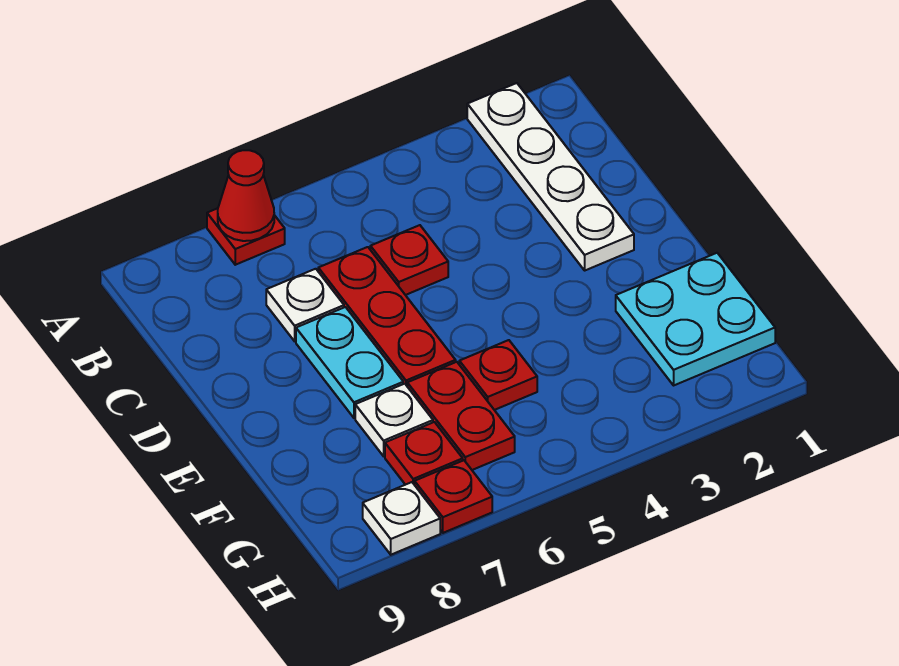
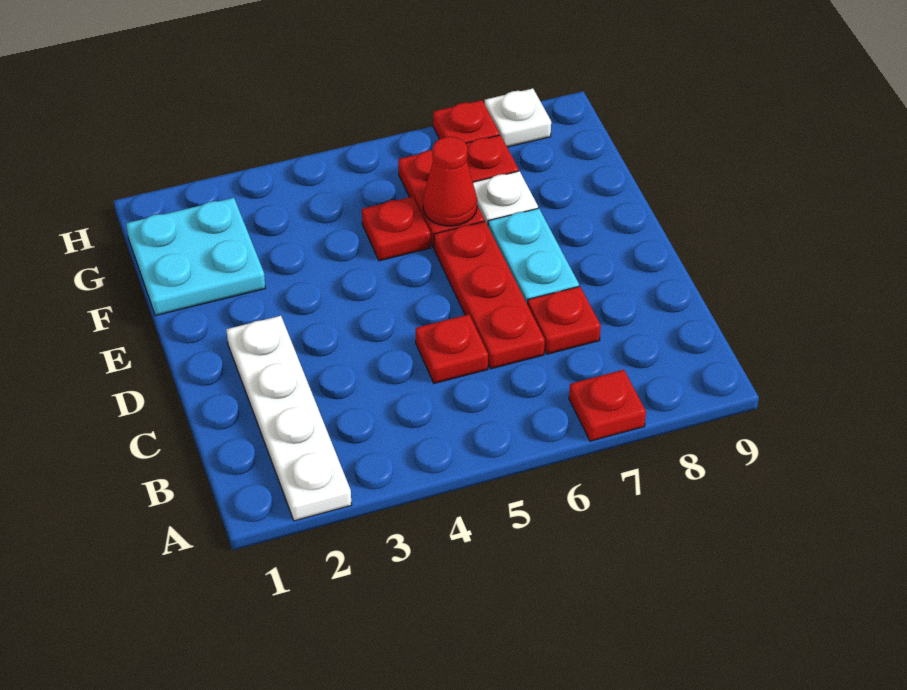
red cone A7 level 2 -> red cone F6 level 2
white plate C7 level 1 -> red plate C7 level 1

